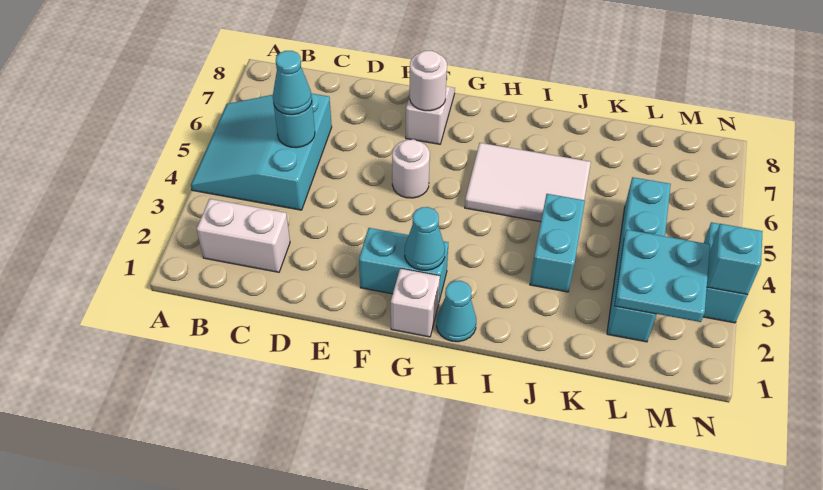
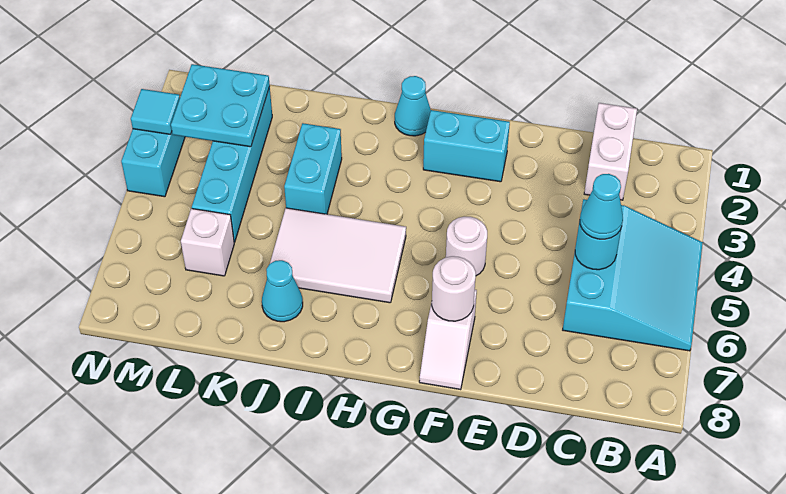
white brick B2:C2 level 1 -> white brick C1:C2 level 1
white brick G1 level 1 -> white brick L6 level 1
cyan cone G2 level 2 -> cyan cone J7 level 1
cyan brick N3 level 2 -> cyan tile N3 level 2

